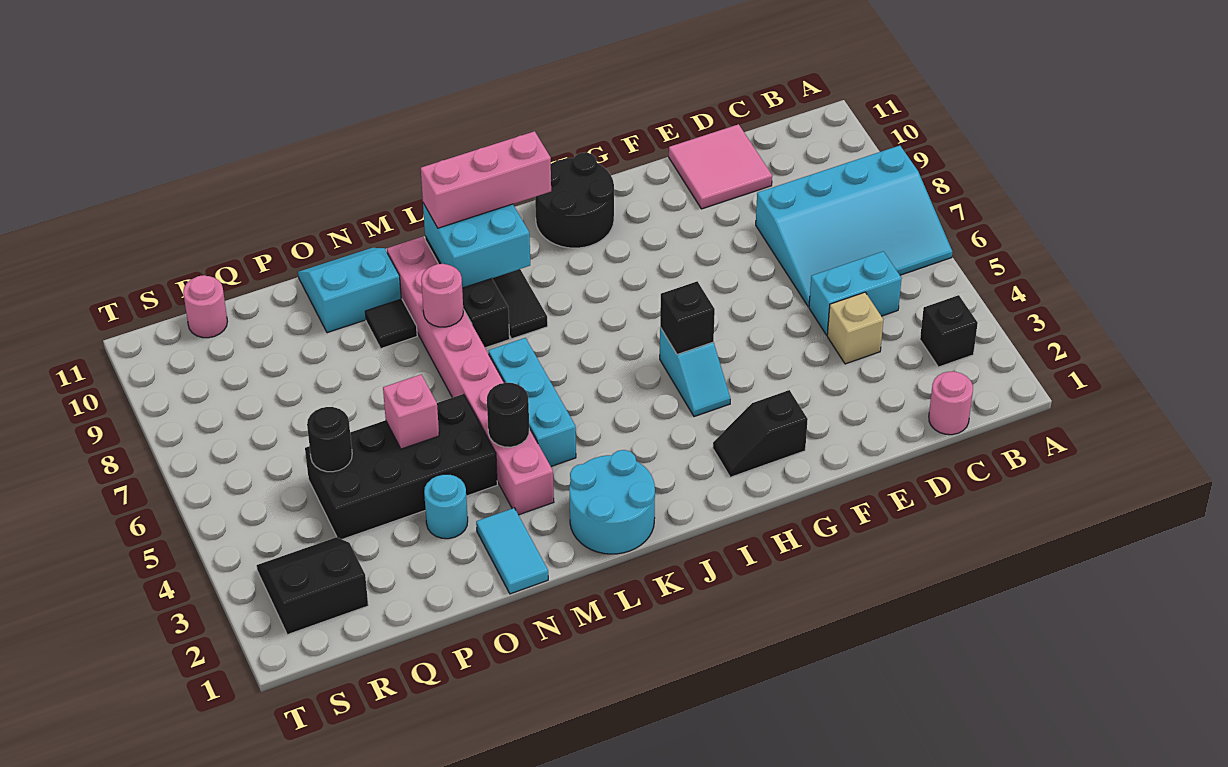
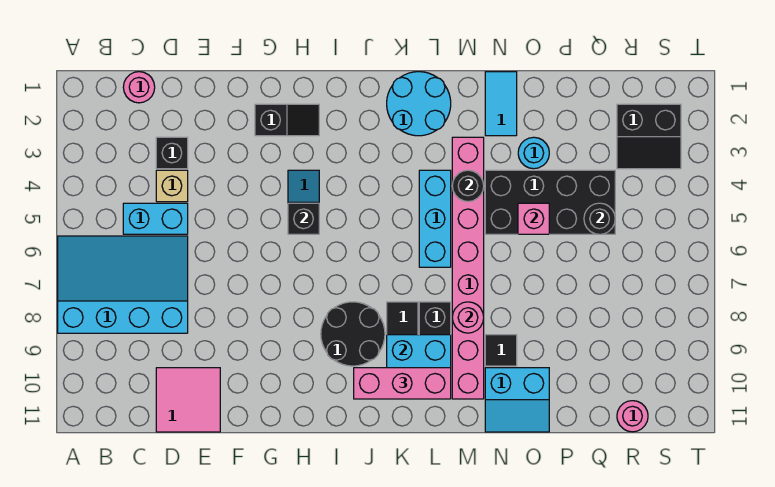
black brick B3 level 1 -> black brick D3 level 1
black round brick H10:I11 level 1 -> black round brick I8:J9 level 1

